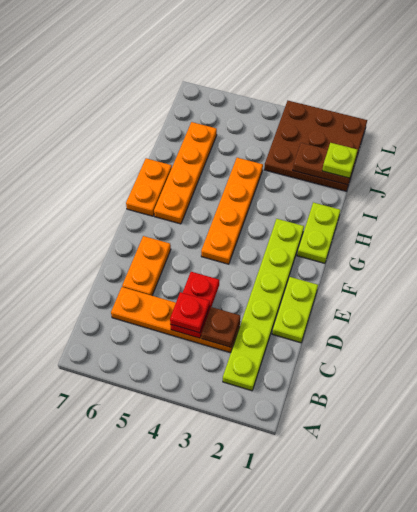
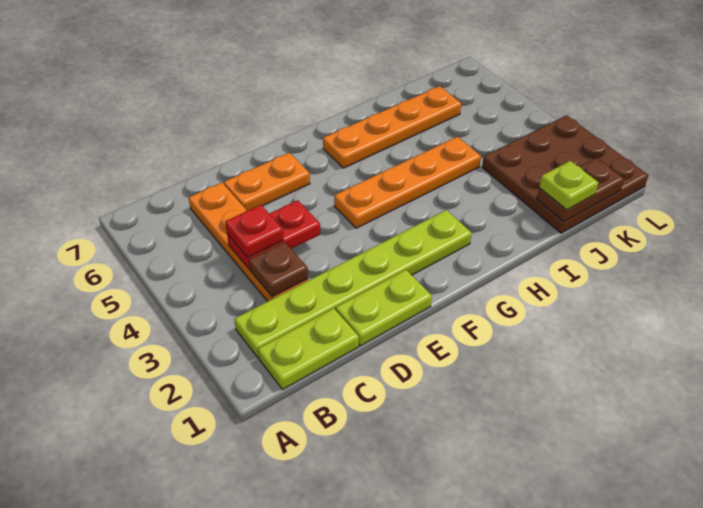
lime plate G1:H1 level 1 -> lime plate B1:C1 level 1
orange plate G7:H7 level 1 -> none
brown plate J1:J2 level 2 -> brown plate J1:K1 level 2

